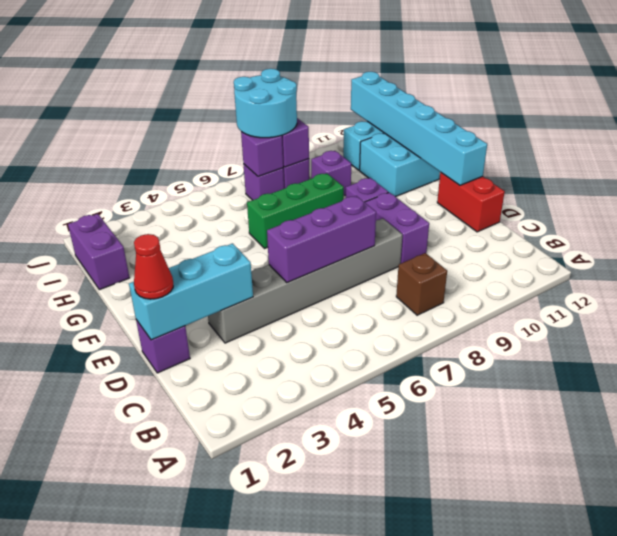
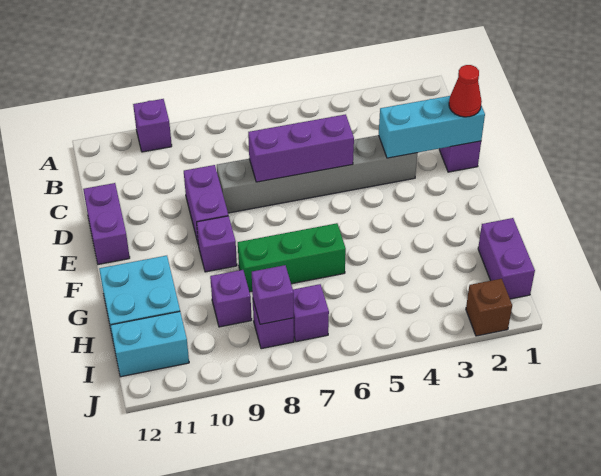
brown brick B8 level 1 -> brown brick J2 level 1
red brick D12:E12 level 1 -> purple brick D12:E12 level 1
cyan brick E12:J12 level 2 -> none
purple brick I7 level 2 -> purple brick A10 level 1
cyan round brick I7:J8 level 3 -> none

